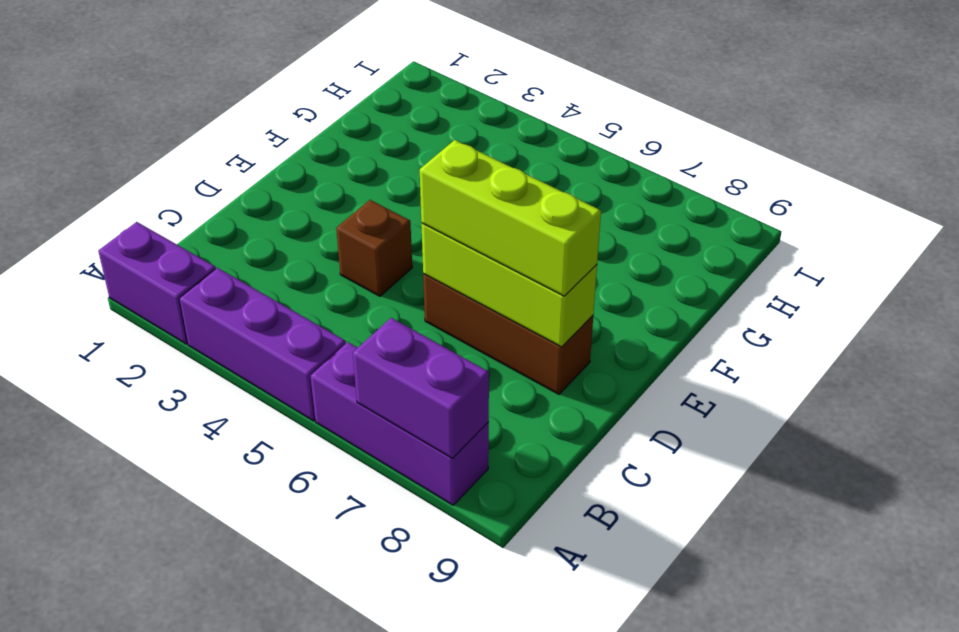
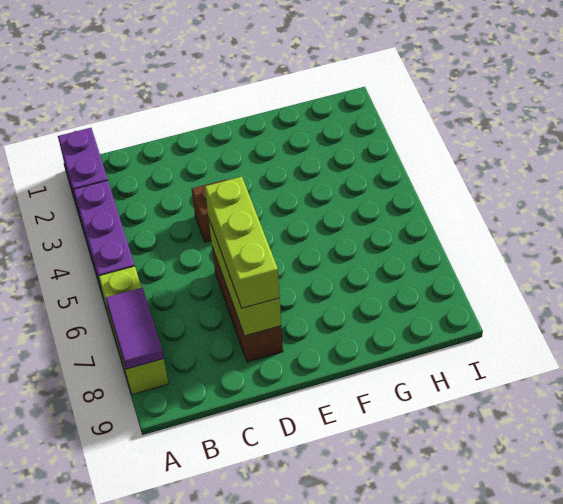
purple brick A6:A8 level 1 -> lime brick A6:A8 level 1
purple brick A7:A8 level 2 -> purple tile A7:A8 level 2

